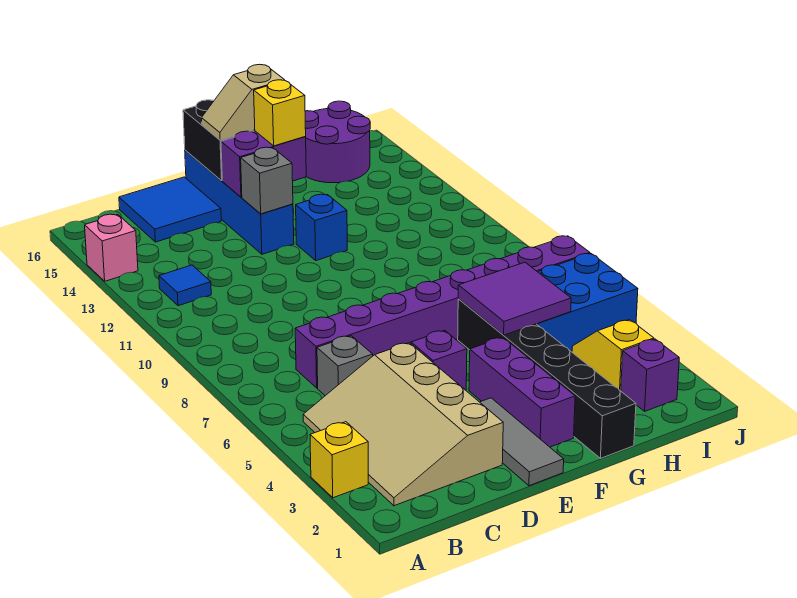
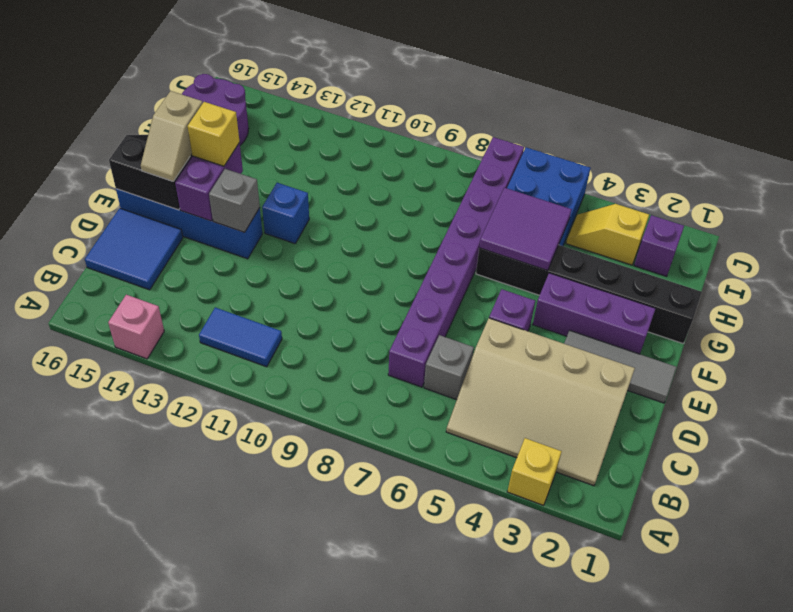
blue tile B12 level 1 -> blue tile B11:B12 level 1

